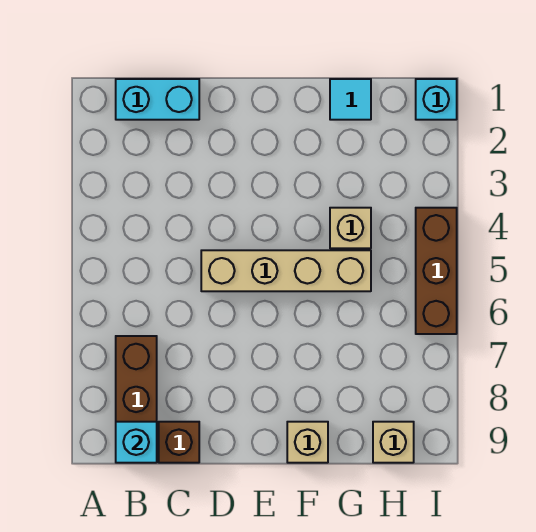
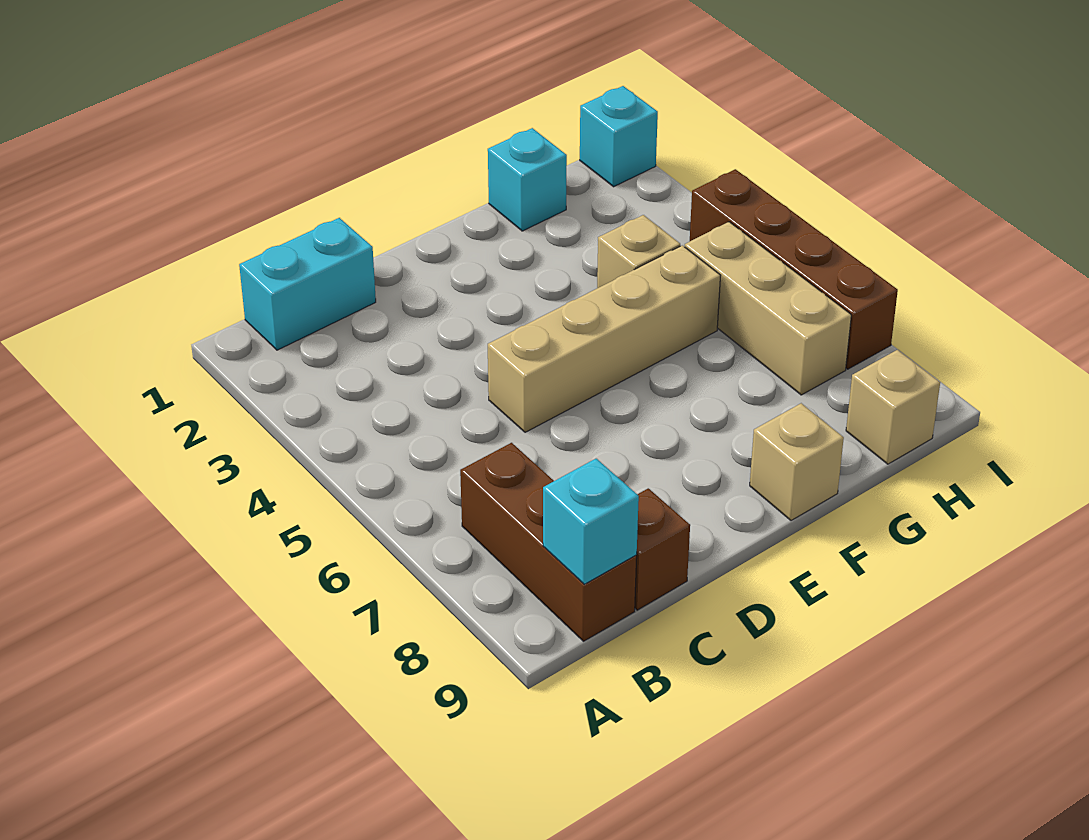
cyan tile G1 level 1 -> cyan brick G1 level 1
none -> tan brick H5:H7 level 1
brown brick I4:I6 level 1 -> brown brick I4:I7 level 1

